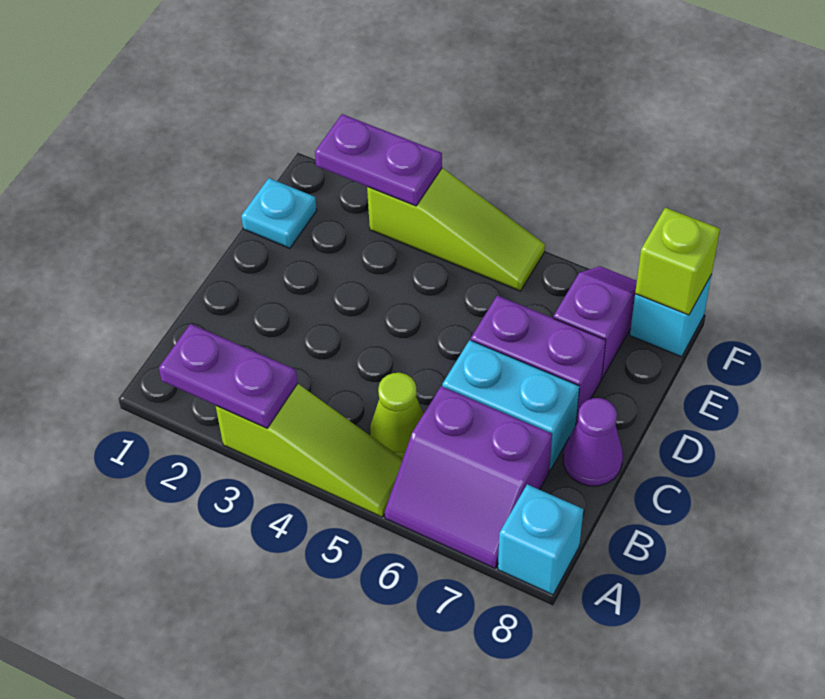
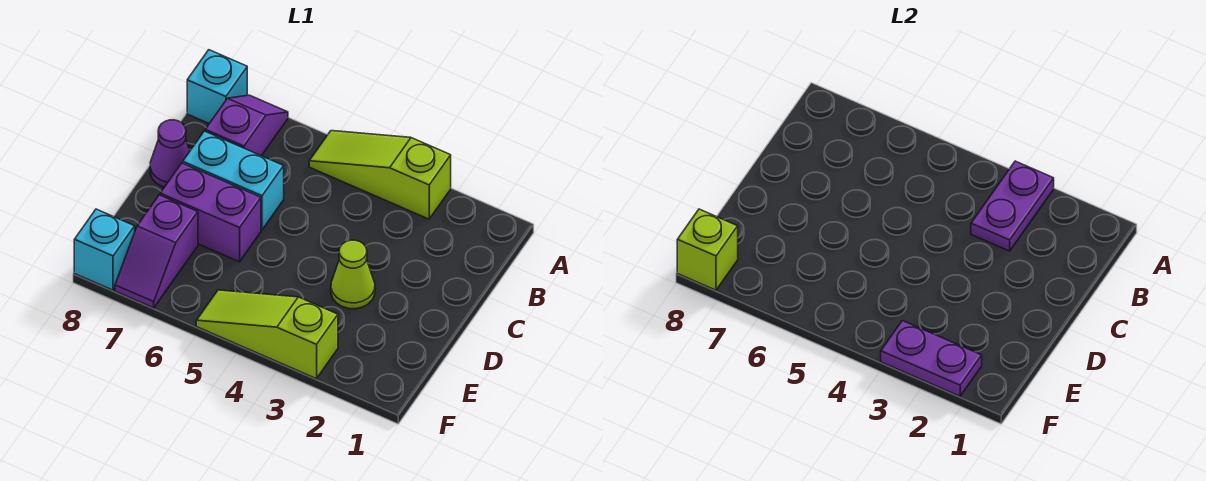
purple plate A2:A3 level 2 -> purple plate A3:B3 level 2
purple slope A6:B7 level 1 top B -> purple slope A7:B7 level 1 top B
lime cone B5 level 1 -> lime cone D3 level 1
cyan plate E1 level 1 -> none

